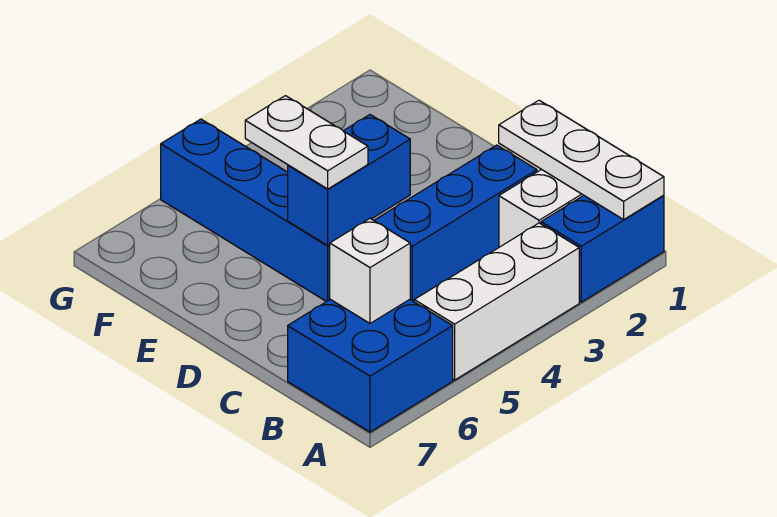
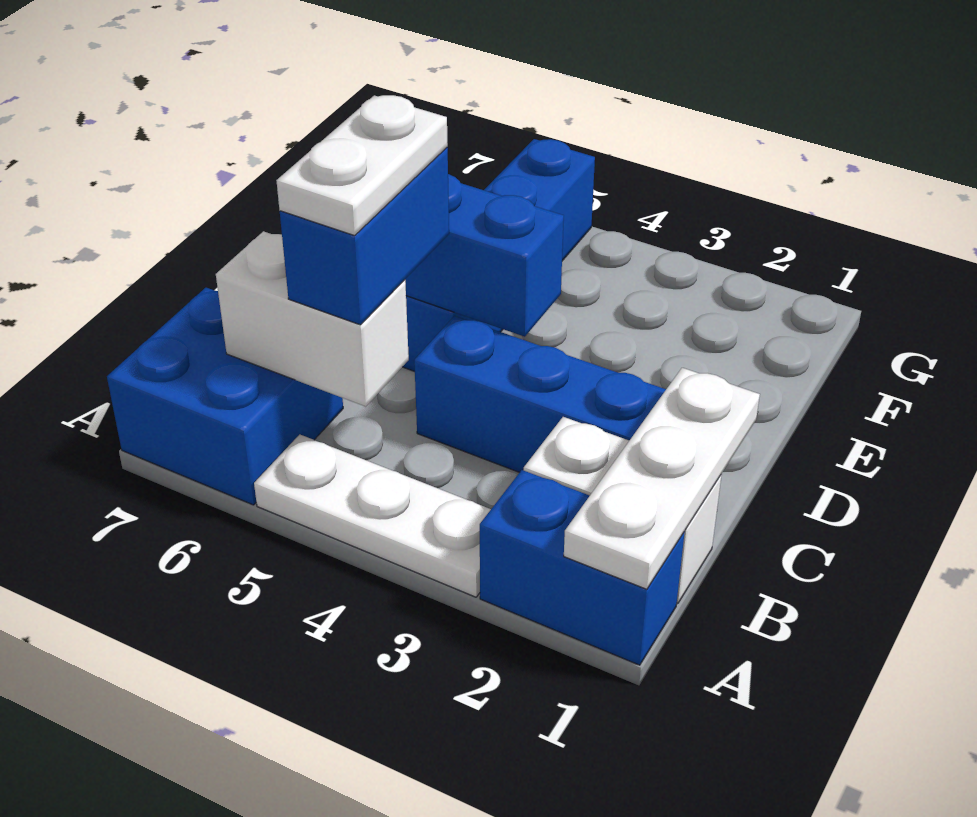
white brick A3:A5 level 1 -> white plate A3:A5 level 1
none -> blue brick B5:C5 level 3
white brick B6 level 2 -> white brick B5:B6 level 2
white plate D5:E5 level 3 -> white plate B5:C5 level 4

